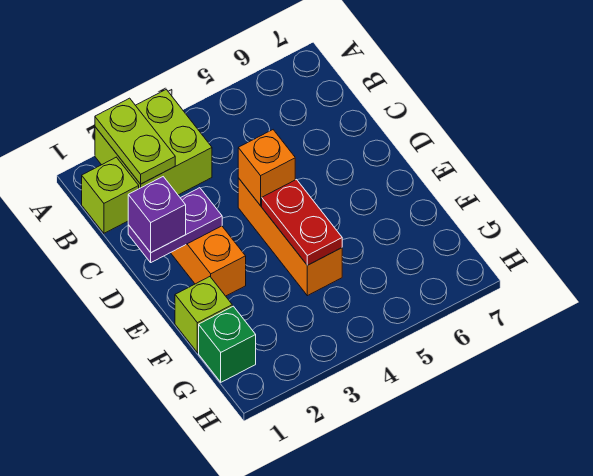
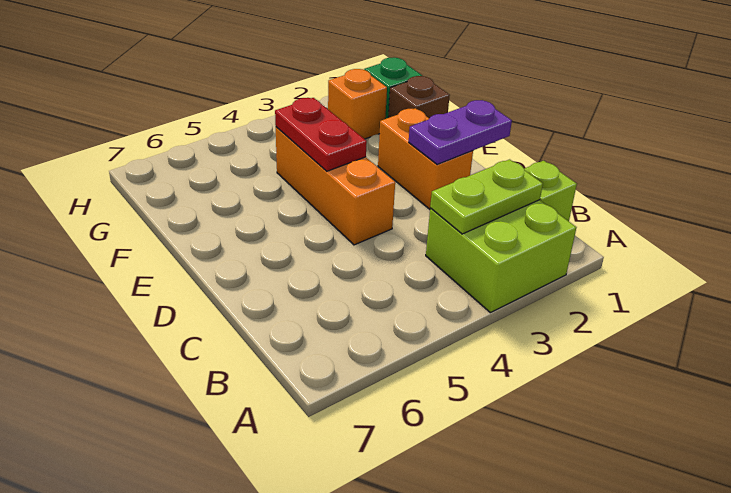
lime plate A2:B2 level 2 -> lime plate B2:B3 level 2
purple brick D1 level 3 -> none
orange brick D4 level 2 -> orange brick G2 level 1
lime brick F1 level 1 -> brown brick F1 level 1

